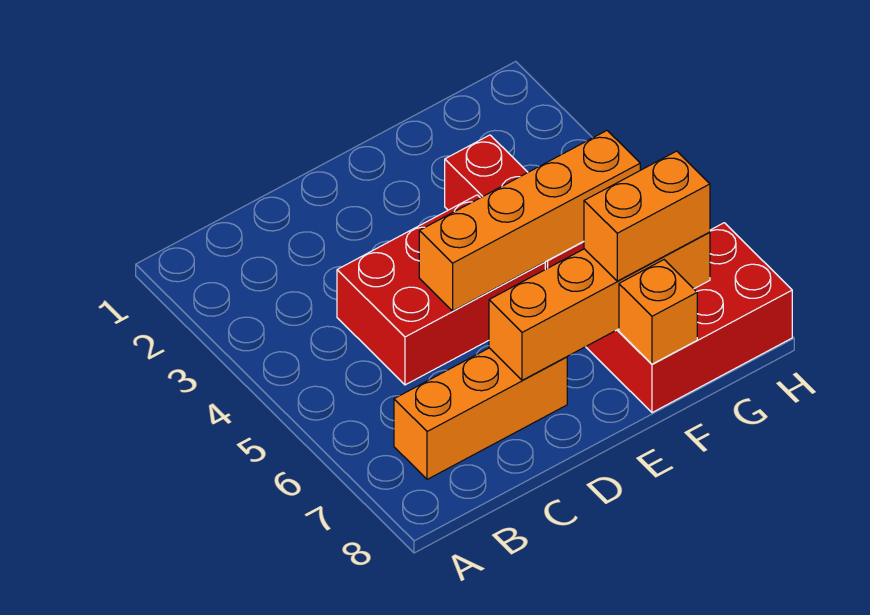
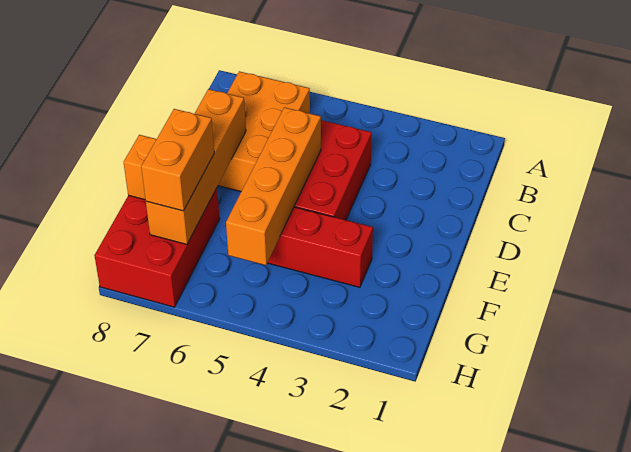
orange brick B7:D7 level 1 -> orange brick B6:D7 level 1

